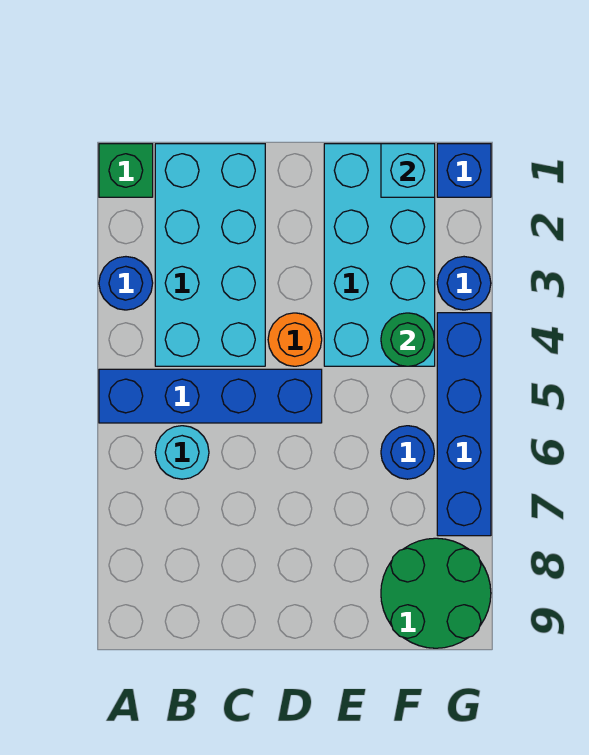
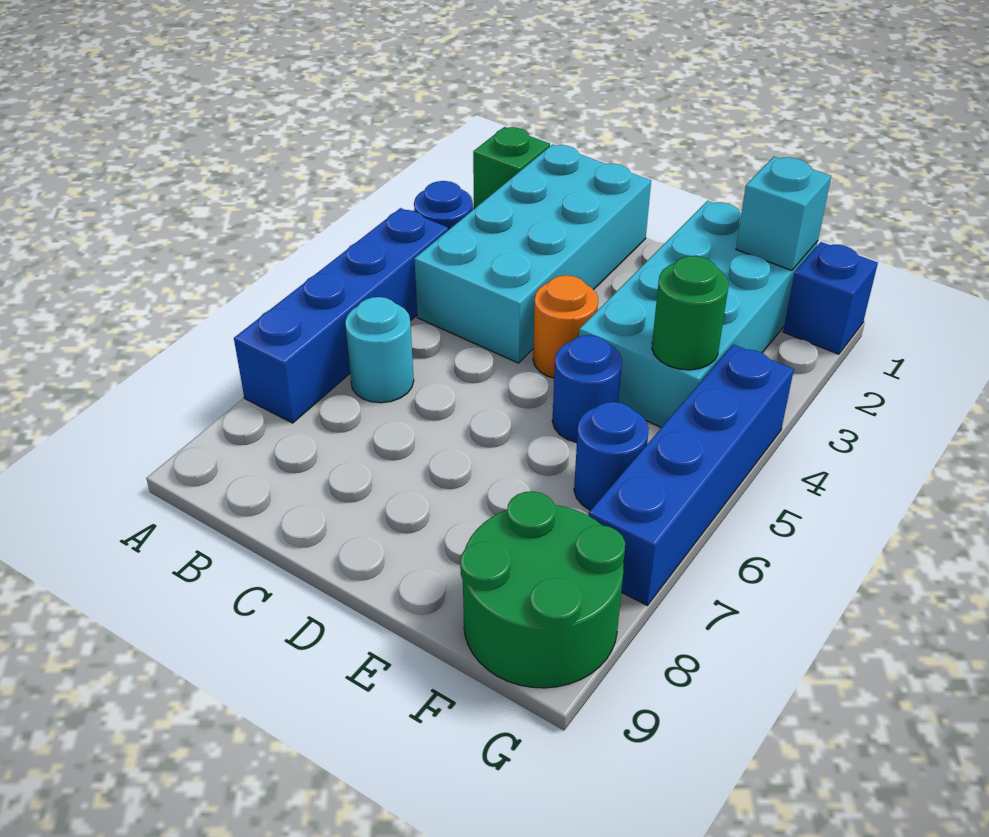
blue brick A5:D5 level 1 -> blue brick A4:A7 level 1
blue round brick G3 level 1 -> blue round brick E5 level 1

